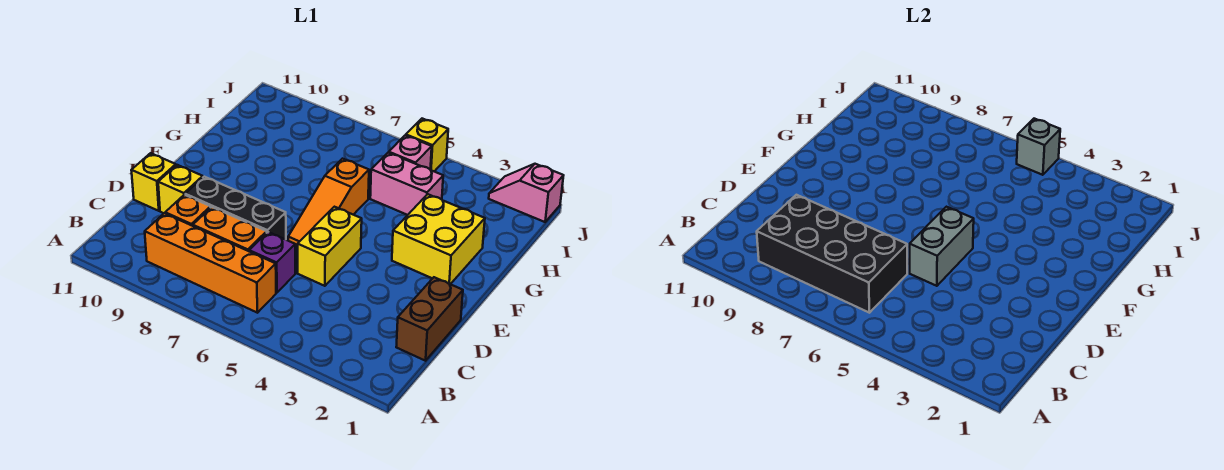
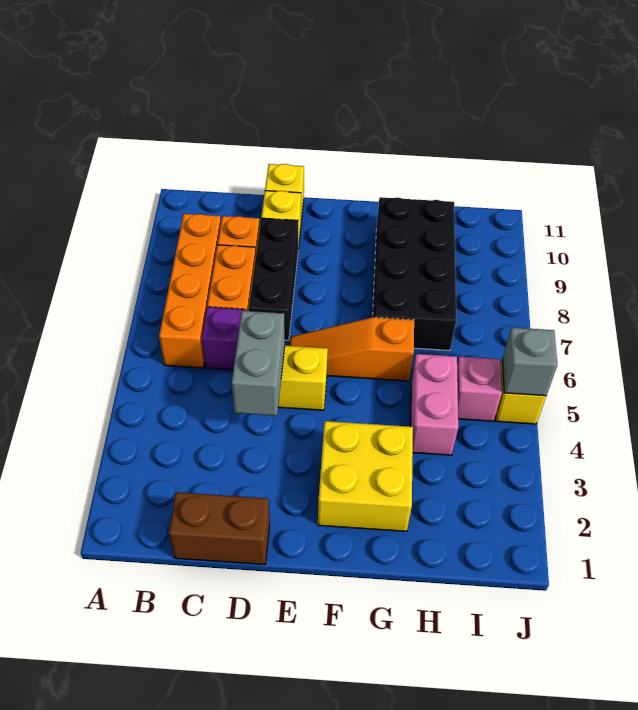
black brick B6:C9 level 2 -> black brick G7:H10 level 1
grey brick D5:E5 level 2 -> grey brick D4:D5 level 2
pink slope J1:J2 level 1 top 1 -> none

